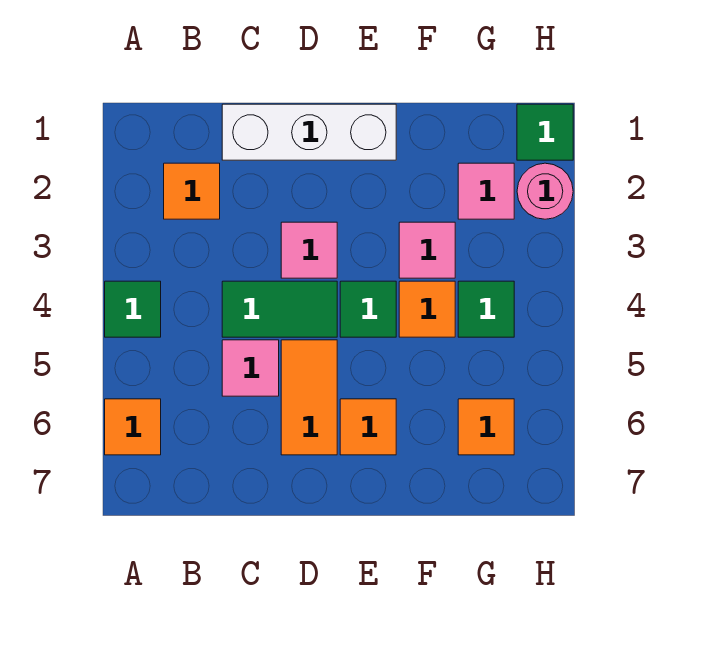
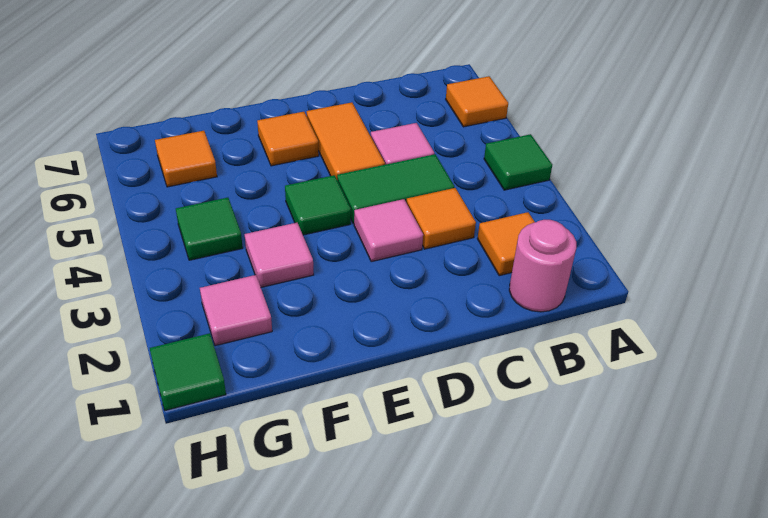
white brick C1:E1 level 1 -> none
orange tile F4 level 1 -> orange tile C3 level 1
pink round brick H2 level 1 -> pink round brick B1 level 1

